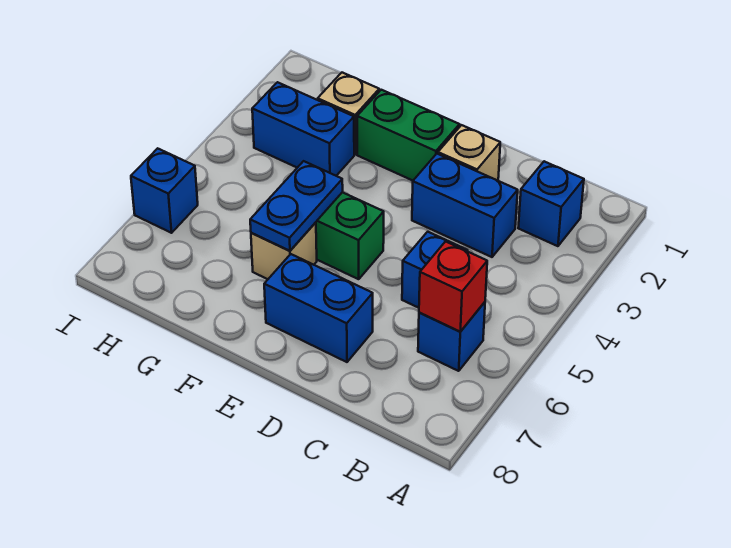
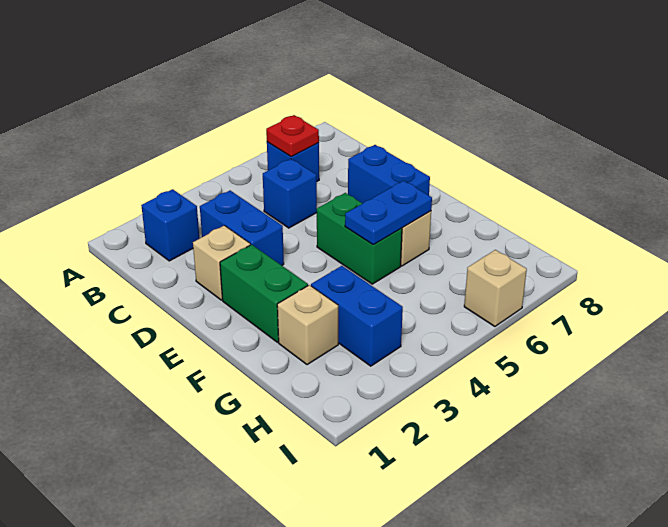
red brick B6 level 2 -> red plate B6 level 2
blue brick I6 level 1 -> tan brick I6 level 1

